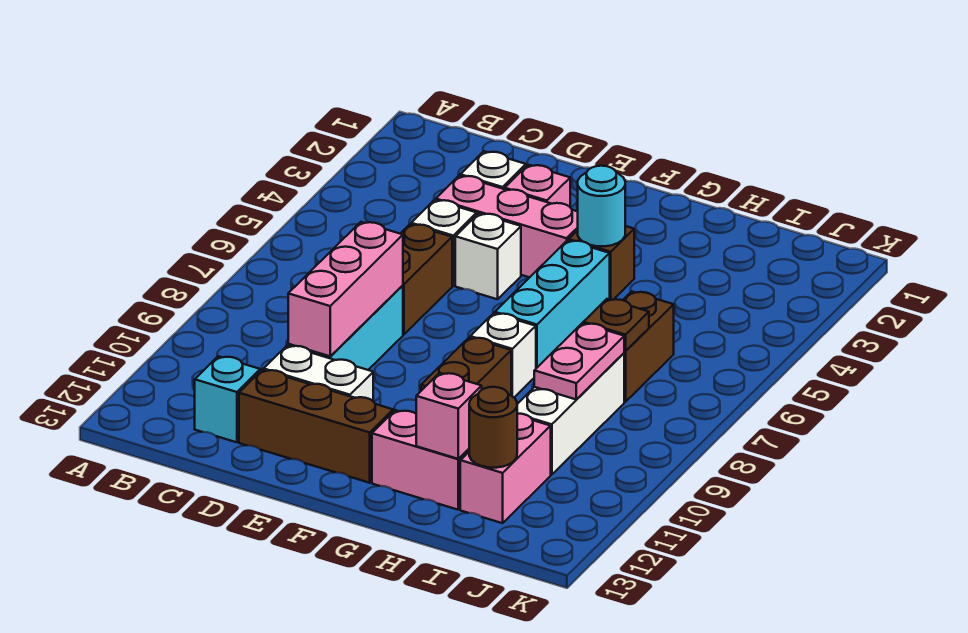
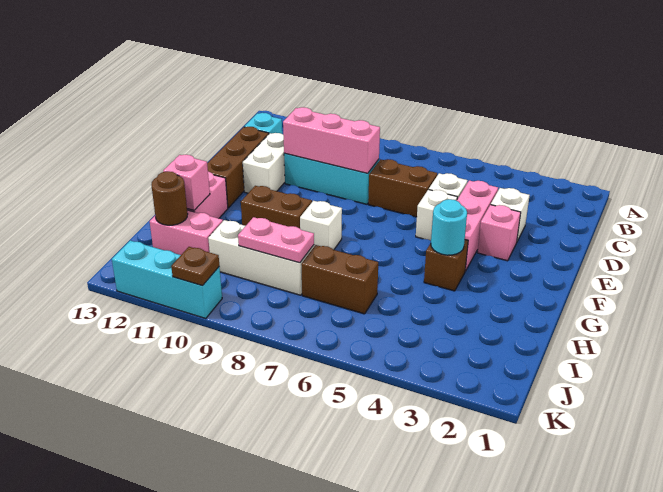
cyan brick G5:G7 level 1 -> cyan brick K10:K12 level 1
brown plate I7 level 2 -> brown plate K10 level 2

